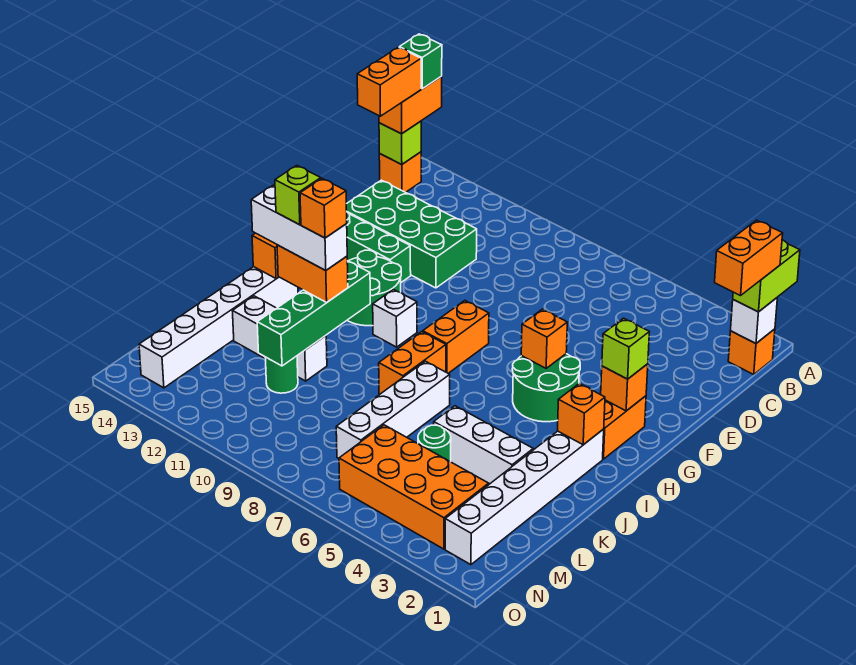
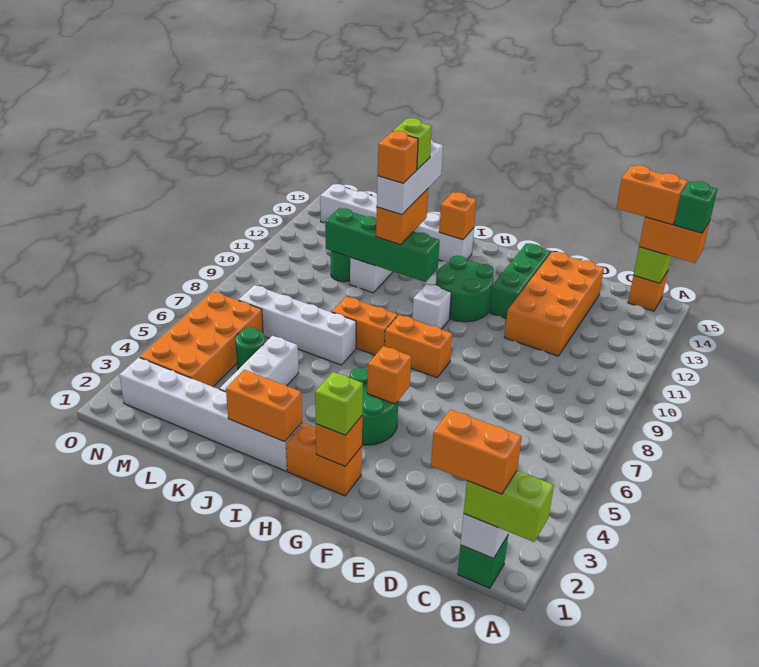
orange brick B1 level 1 -> green brick B1 level 1
green brick D11:E14 level 1 -> orange brick D11:E14 level 1
orange brick I2 level 2 -> orange brick I2:J2 level 2

